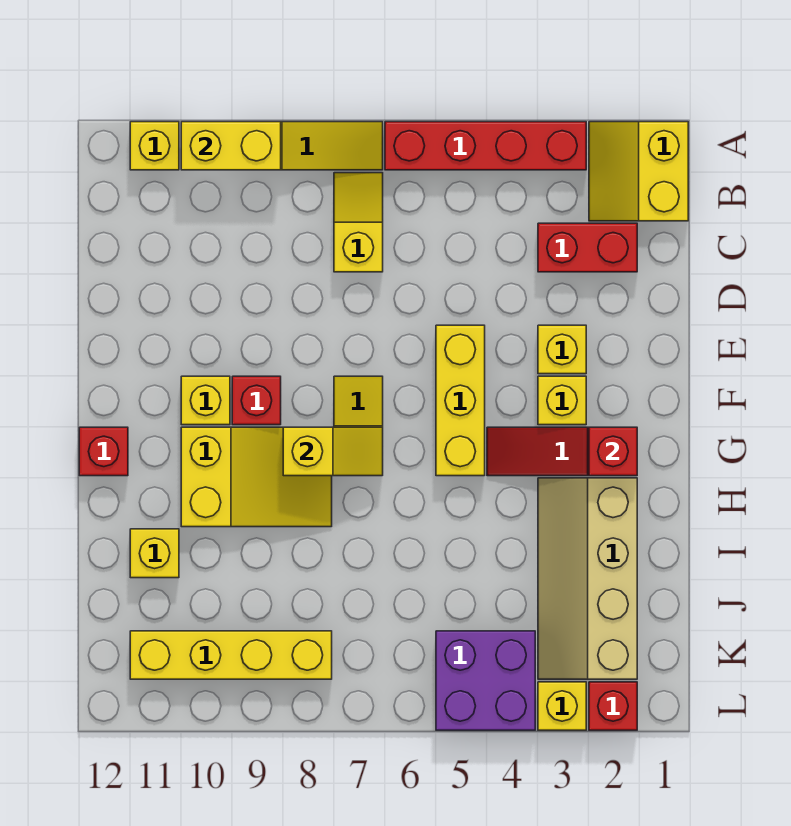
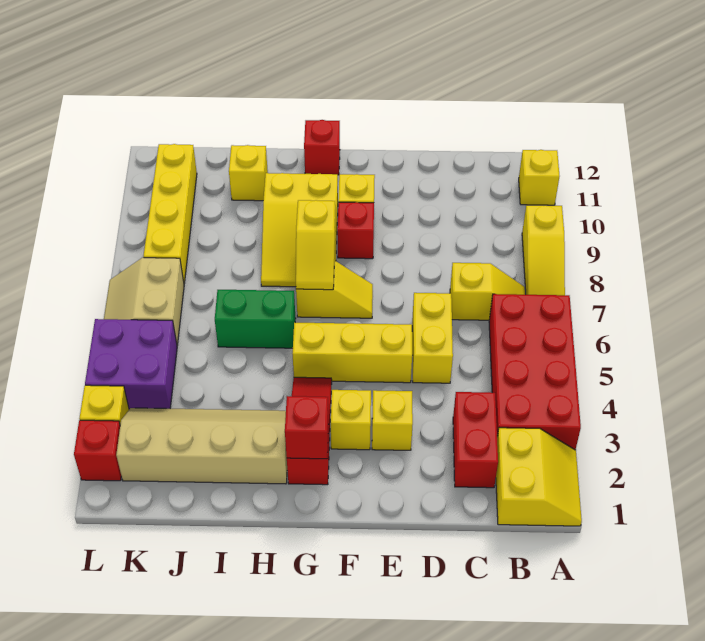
yellow slope A1:B2 level 1 top 1 -> yellow slope A1:B2 level 1 top B
red brick A3:A6 level 1 -> red brick A3:B6 level 1
yellow brick A9:A10 level 2 -> yellow brick D5:D6 level 1
none -> green brick H6:I6 level 1
none -> tan slope K6:L7 level 1 top K

